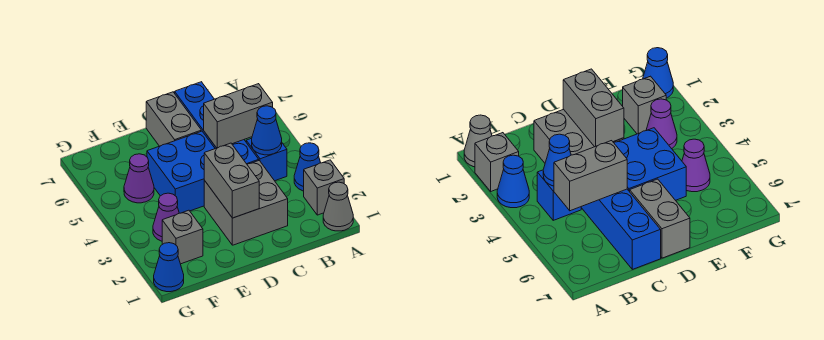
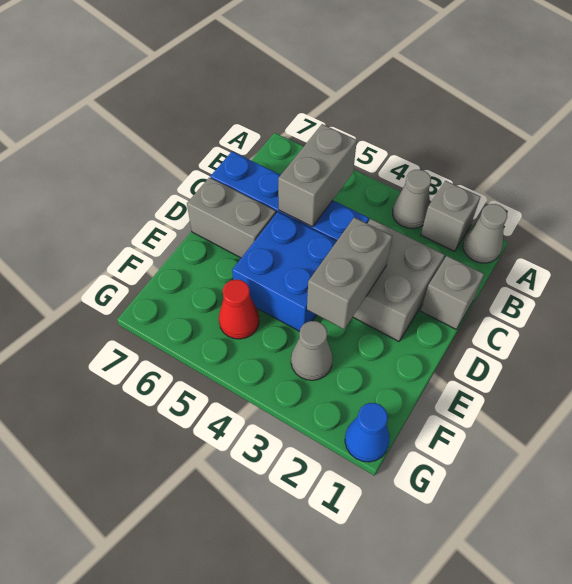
blue cone A3 level 1 -> grey cone A3 level 1
blue brick B4 level 1 -> none
blue cone B4 level 2 -> none
grey brick D2:D3 level 2 -> grey brick D3:E3 level 2
grey brick F2 level 1 -> grey brick C1 level 1
purple cone F3 level 1 -> grey cone F3 level 1
purple cone F5 level 1 -> red cone F5 level 1

